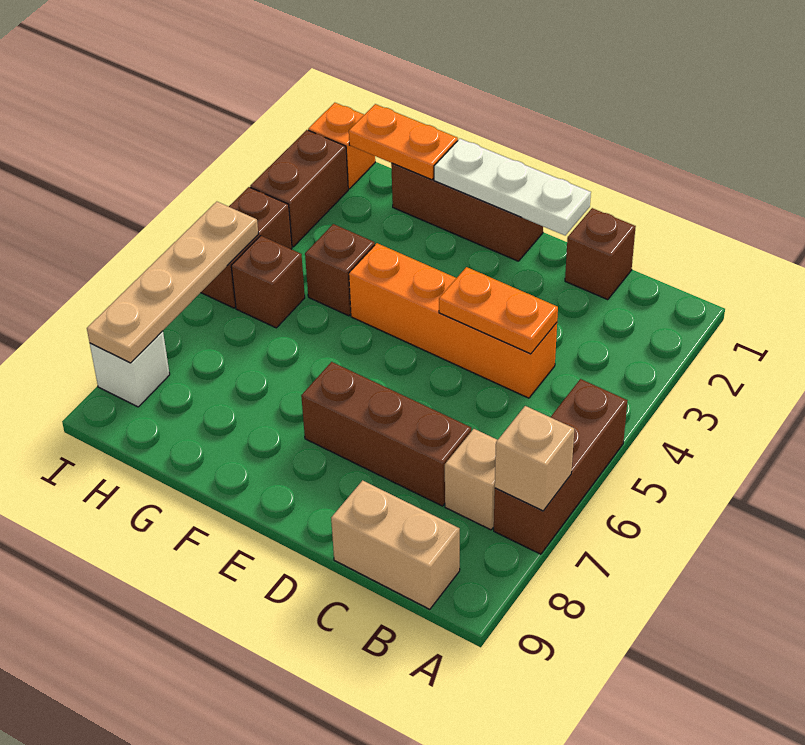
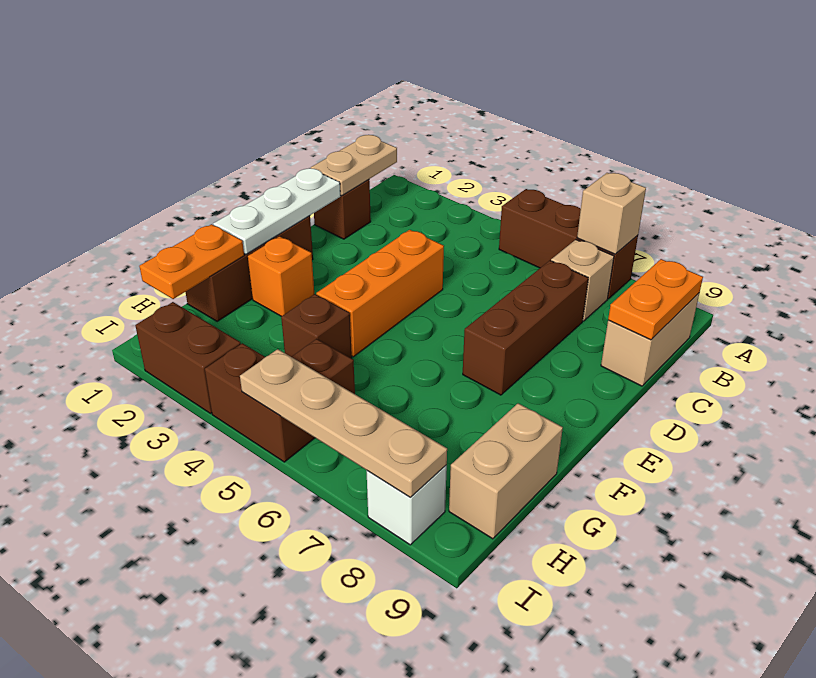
none -> tan plate B1:C1 level 2
orange brick C4:F4 level 1 -> orange brick D4:F4 level 1
orange plate C4:D4 level 2 -> orange plate B9:C9 level 2
none -> tan brick G9:H9 level 1
orange brick I1 level 1 -> orange brick F2 level 1

